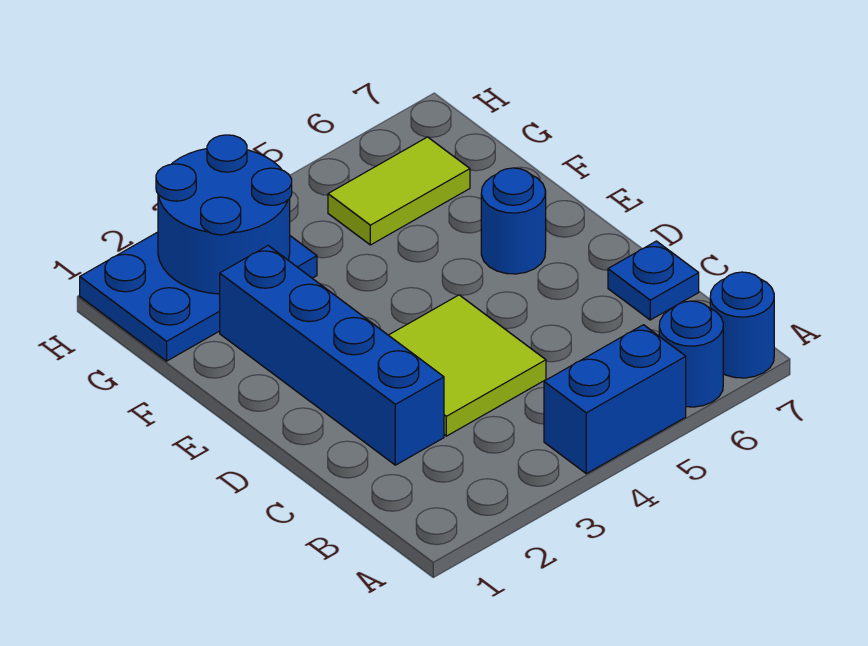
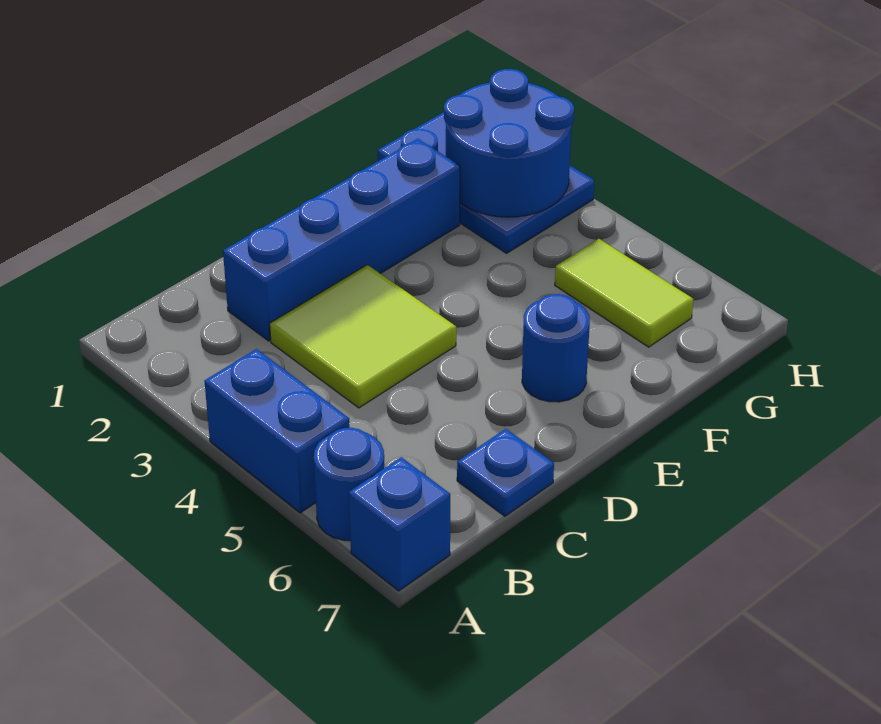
blue round brick A7 level 1 -> blue brick A7 level 1

